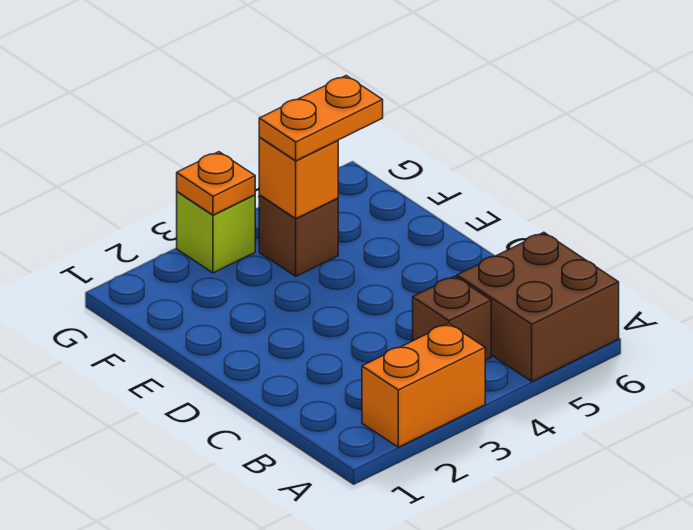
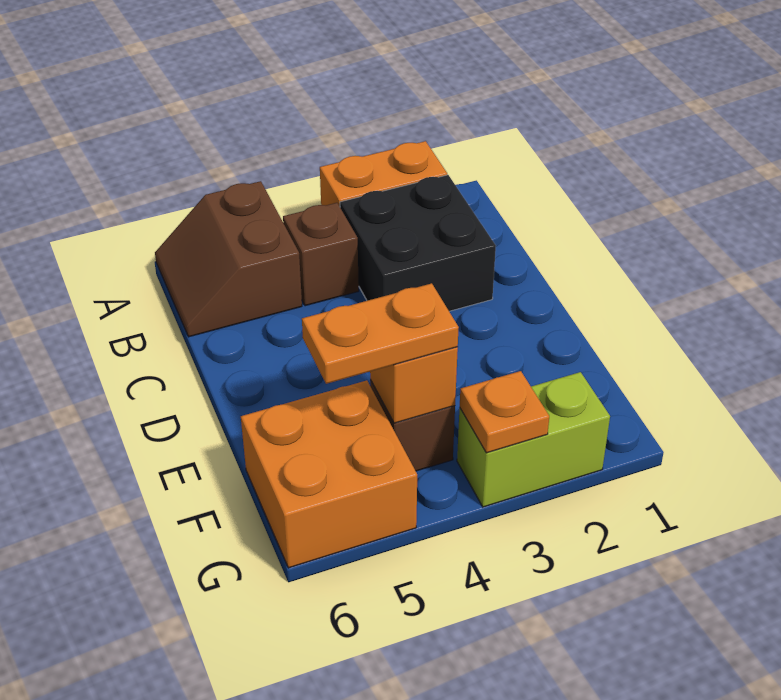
brown brick A5:B6 level 1 -> brown slope A5:B6 level 1 top 5
none -> black brick B2:C3 level 1
none -> orange brick F5:G6 level 1
lime brick G3 level 1 -> lime brick G2:G3 level 1

